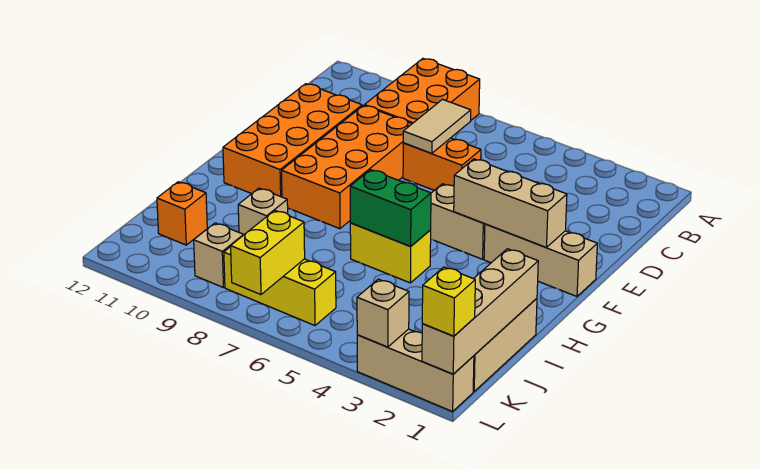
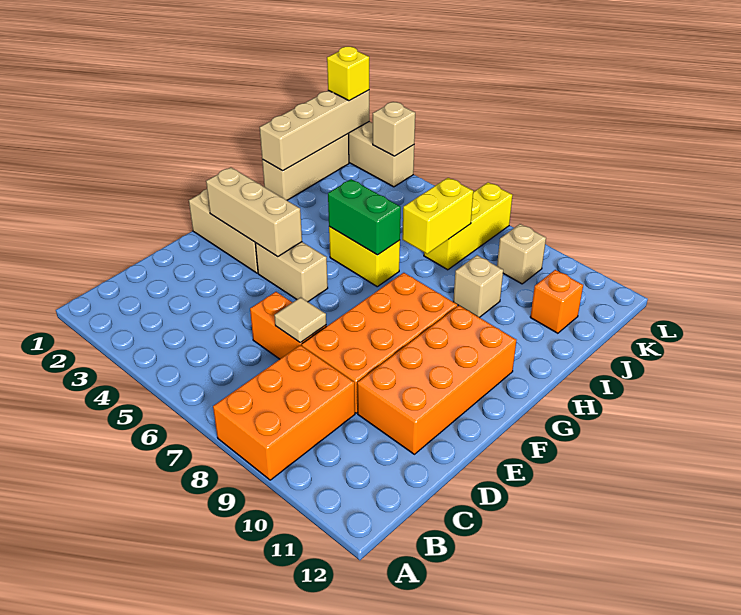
tan tile C7:D7 level 2 -> tan tile D7 level 2
yellow brick K6:K8 level 1 -> yellow brick J7:L7 level 1
yellow brick K7:L7 level 2 -> yellow brick I7:J7 level 2

